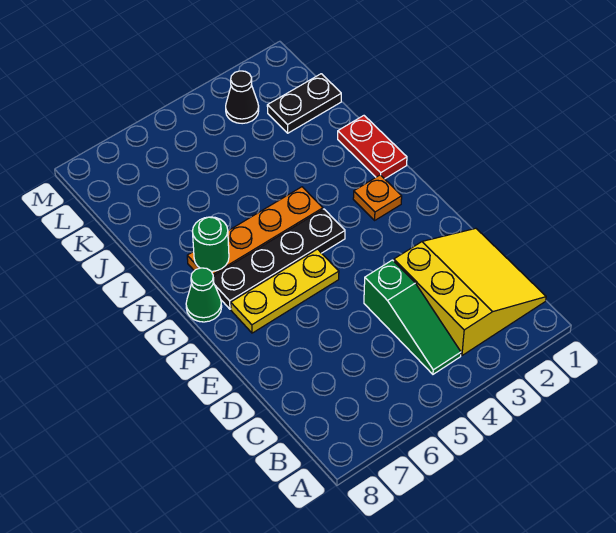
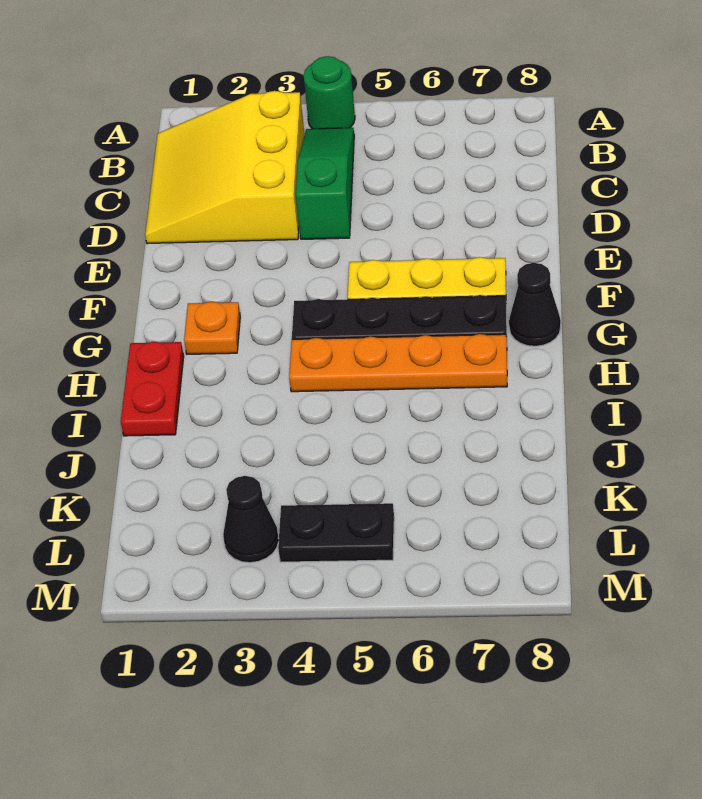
green cone G8 level 1 -> black cone G8 level 1
green round brick H7 level 2 -> green round brick A4 level 1
black plate K1:K2 level 1 -> black plate L4:L5 level 1

